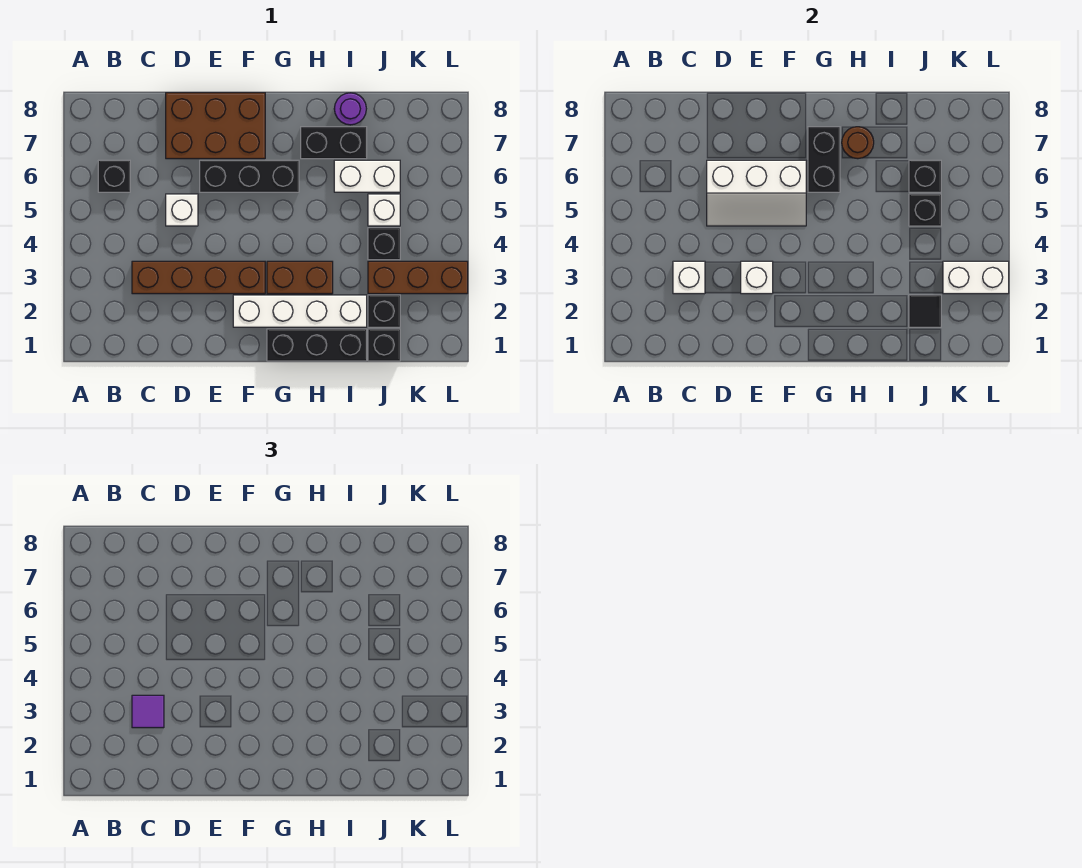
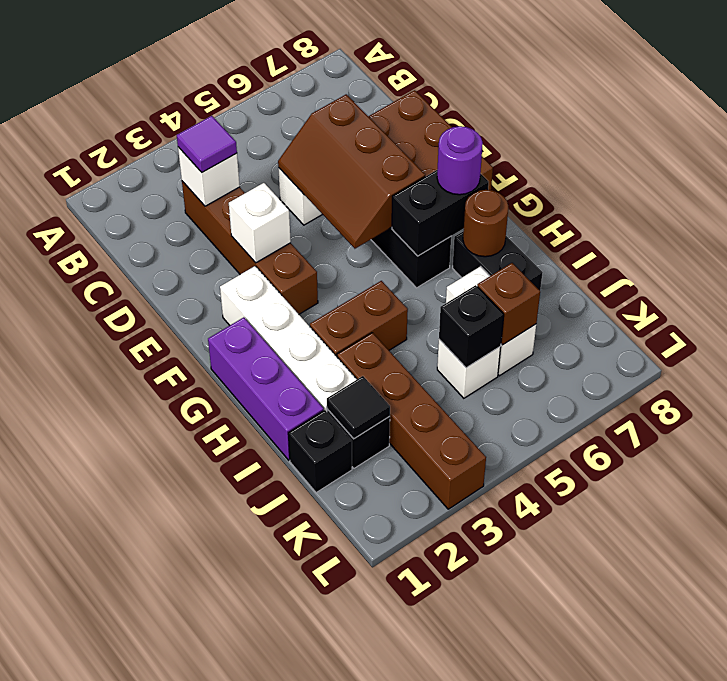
black brick B6 level 1 -> none
white slope D5:F6 level 2 top 6 -> brown slope D5:F6 level 2 top 6
black brick G1:I1 level 1 -> purple brick G1:I1 level 1
brown brick G3:H3 level 1 -> brown brick H3:H4 level 1
purple round brick I8 level 1 -> purple round brick G7 level 3
brown brick J3:L3 level 1 -> brown brick I3:L3 level 1
black brick J4 level 1 -> none
black brick J6 level 2 -> brown brick J6 level 2
white brick K3:L3 level 2 -> none

